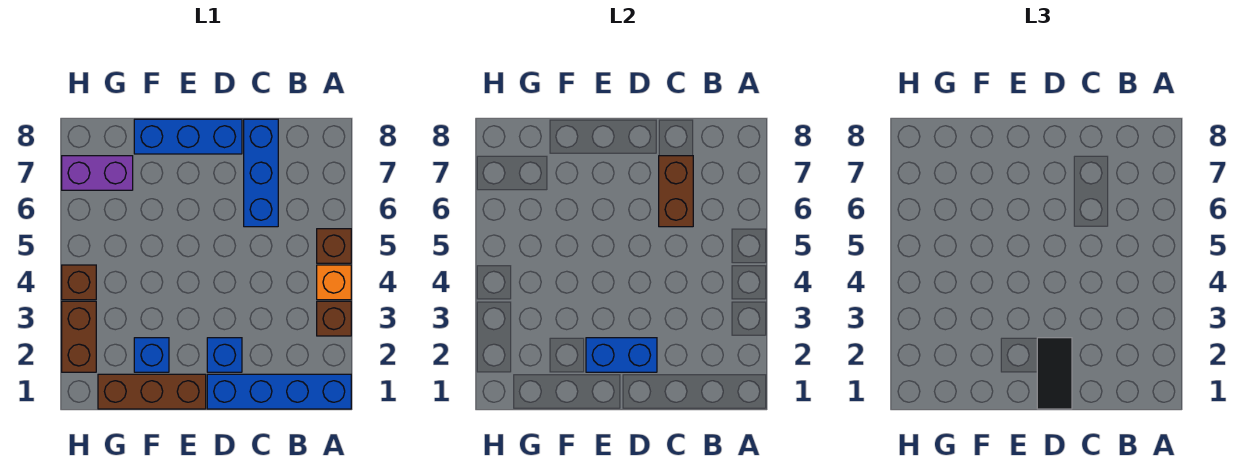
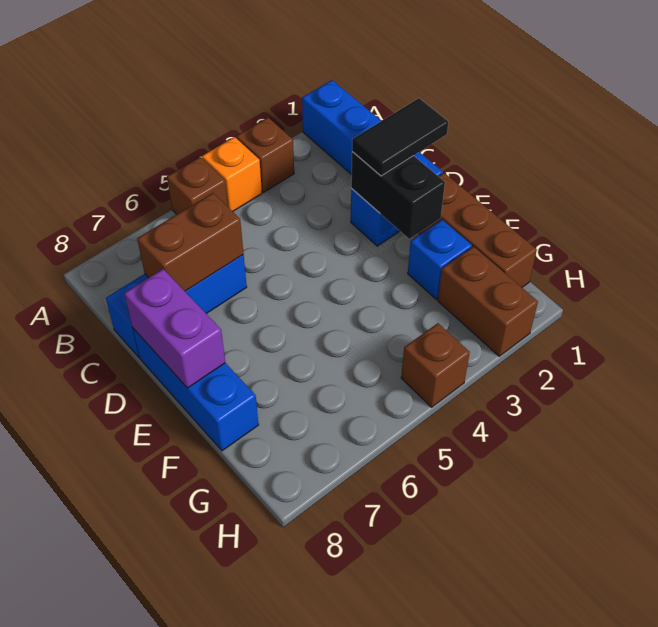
blue brick D2:E2 level 2 -> black brick D2:E2 level 2
purple brick G7:H7 level 1 -> purple brick D8:E8 level 2
brown brick H2:H3 level 1 -> brown brick G2:H2 level 1

